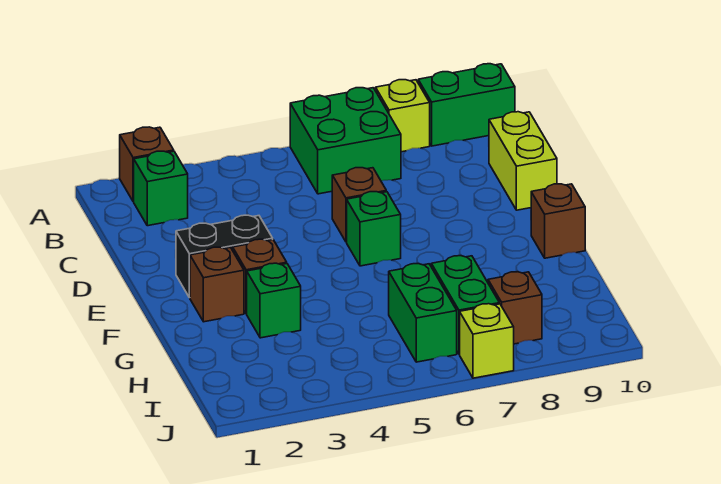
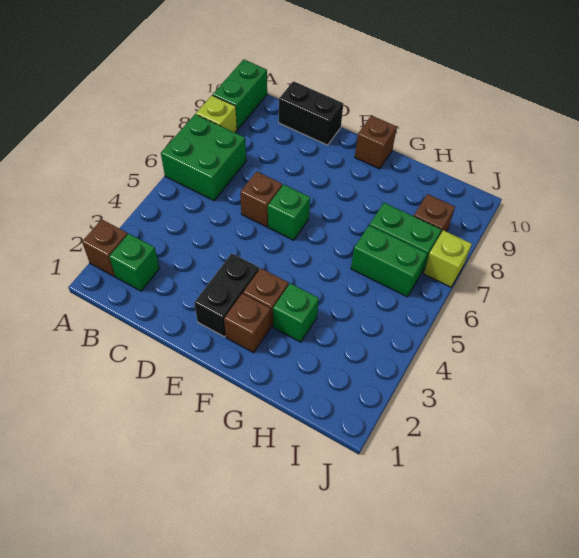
lime brick C10:D10 level 1 -> black brick C10:D10 level 1

